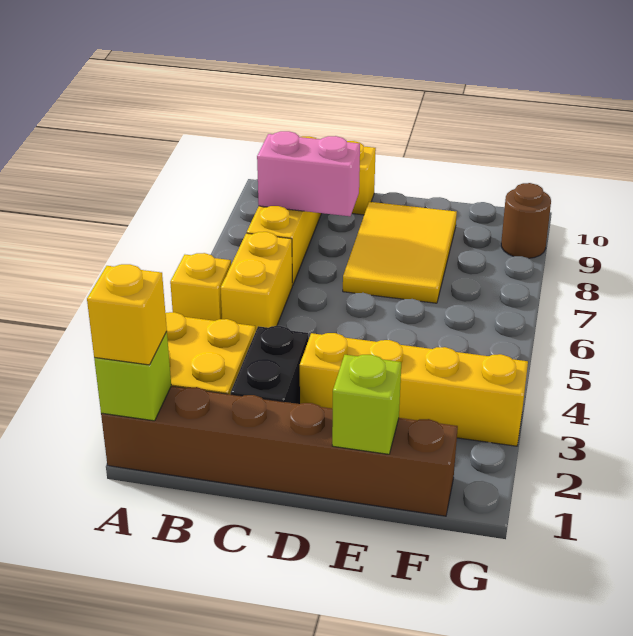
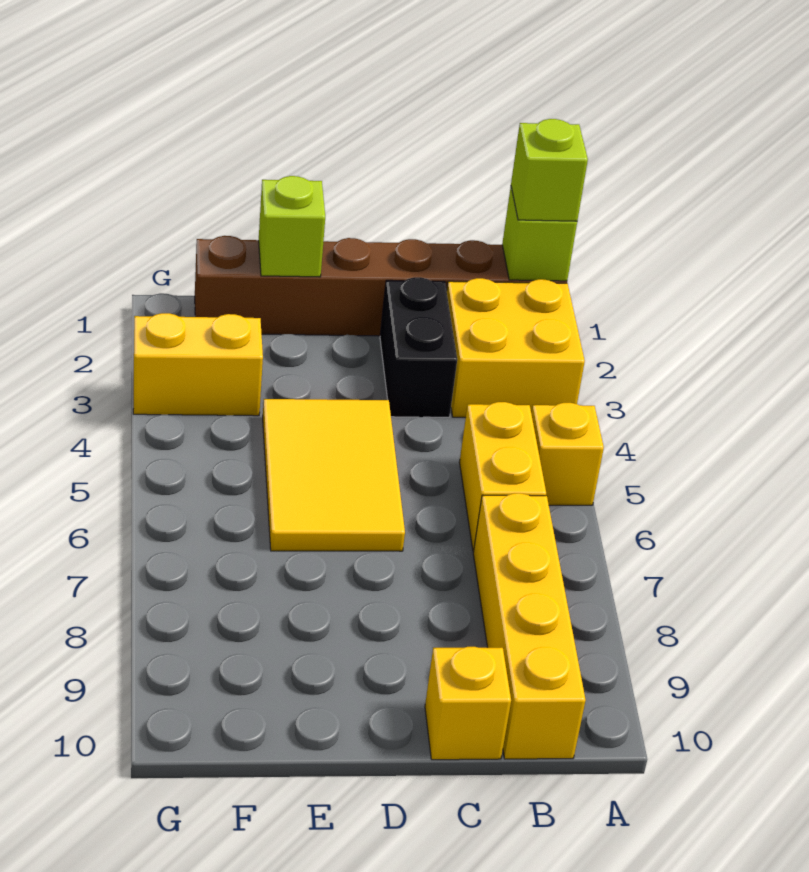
yellow brick A1 level 3 -> lime brick A1 level 3
pink brick B8:C8 level 2 -> none
yellow brick D3:G3 level 1 -> yellow brick F3:G3 level 1
yellow tile D7:E9 level 1 -> yellow tile D4:E6 level 1
brown round brick G9 level 1 -> none

